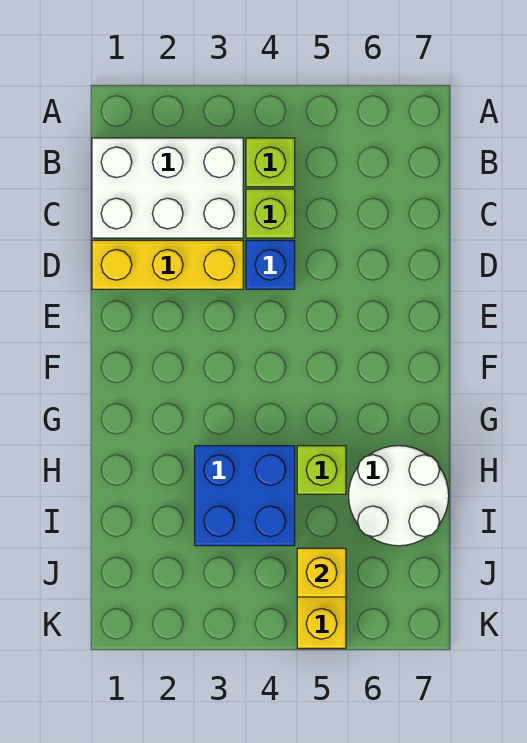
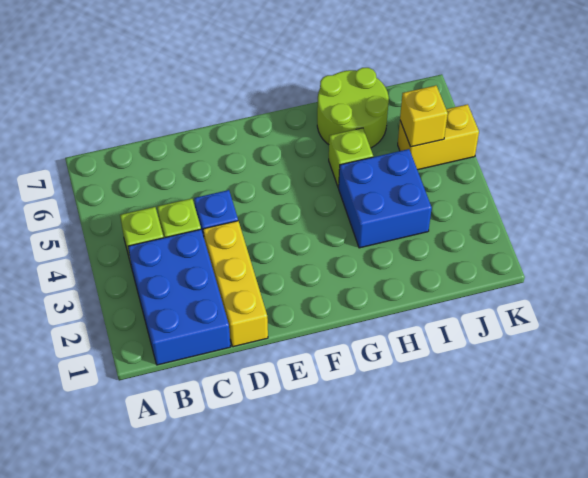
white brick B1:C3 level 1 -> blue brick B1:C3 level 1
white round brick H6:I7 level 1 -> lime round brick H6:I7 level 1

